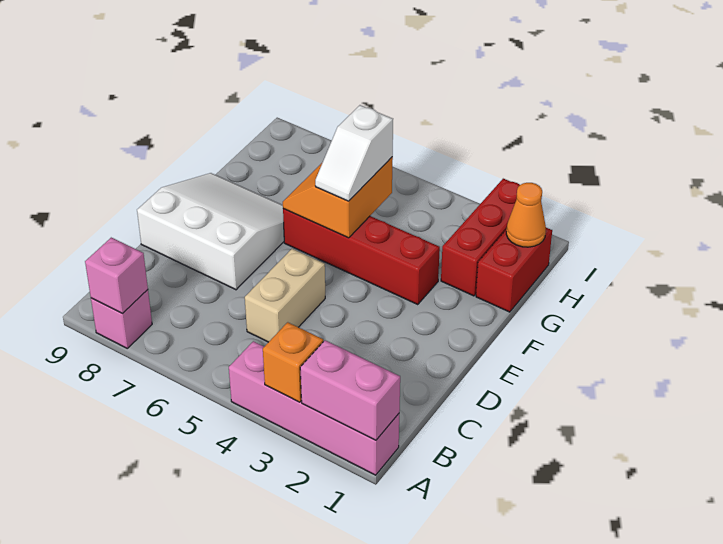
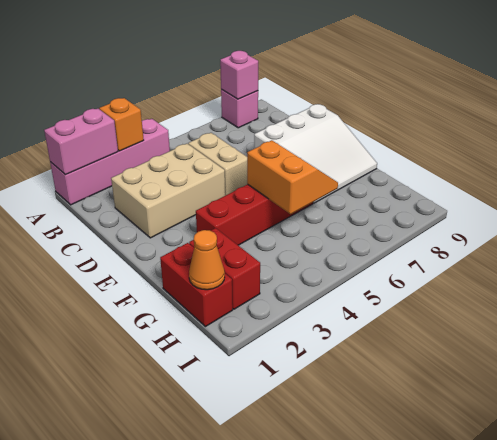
none -> tan brick C2:D4 level 1
white slope F5:G5 level 3 top G -> none
red brick G2:I2 level 1 -> red brick G2:H2 level 1

